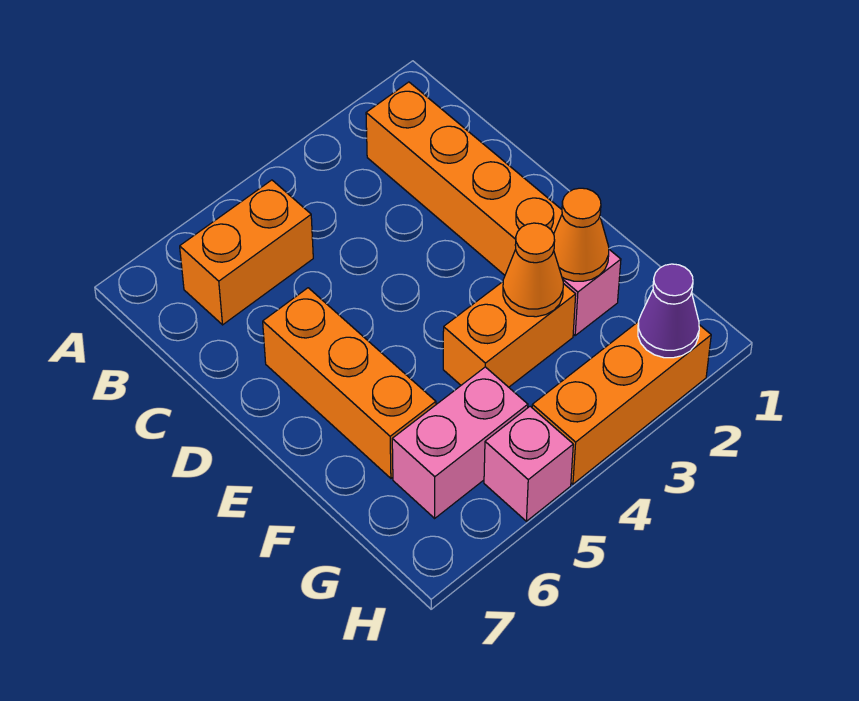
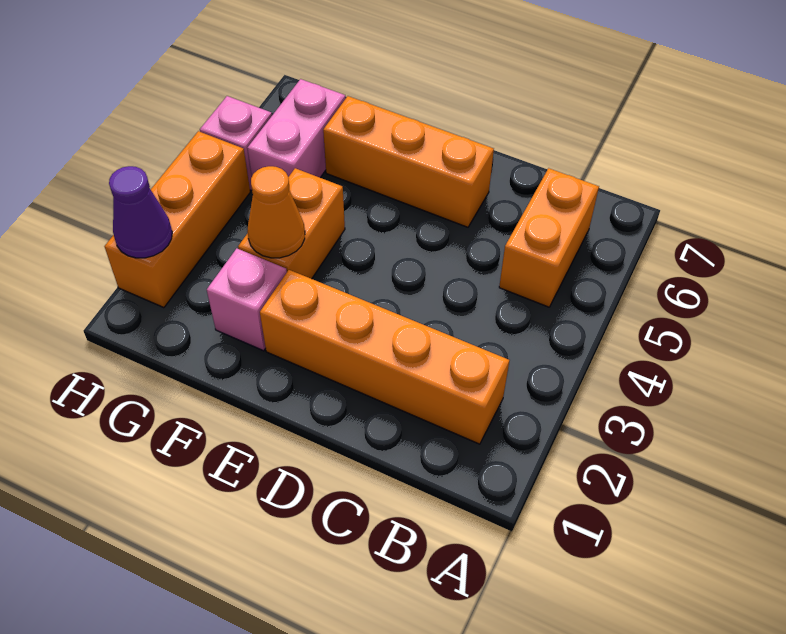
orange cone F2 level 2 -> none

